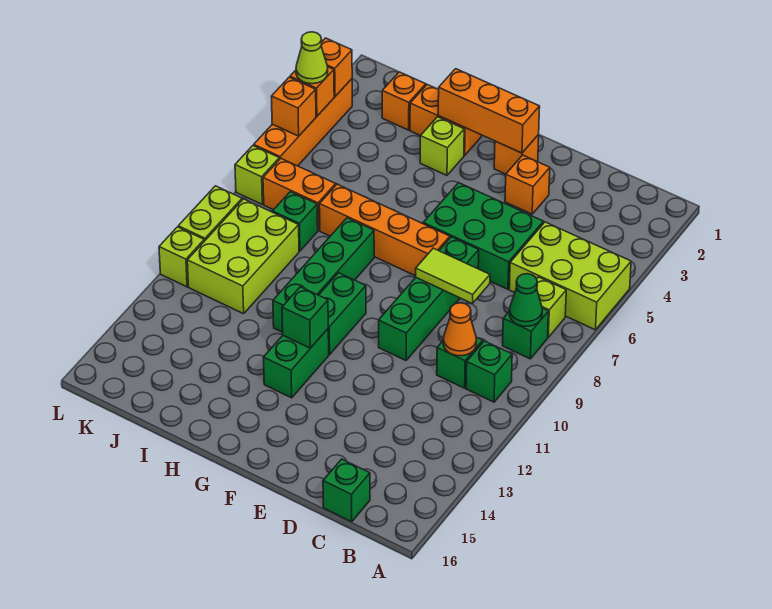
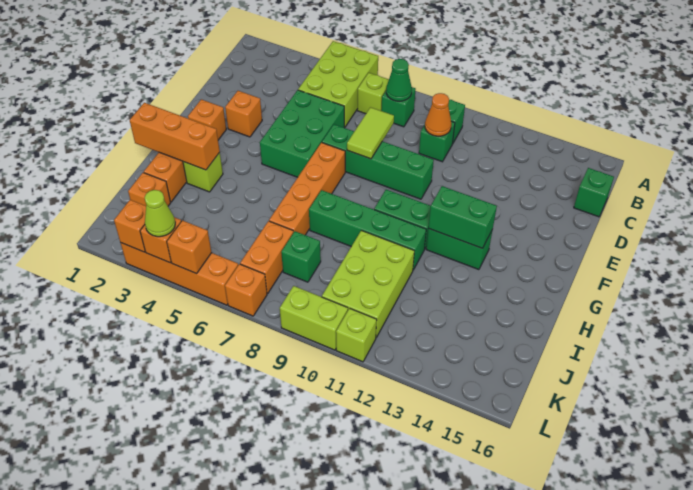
orange brick F2:H2 level 2 -> orange brick H1:H3 level 2
green brick G12 level 2 -> green brick G12:G13 level 2
lime brick J9:K11 level 1 -> lime brick I10:K11 level 1
lime brick L7 level 1 -> orange brick L7 level 1

